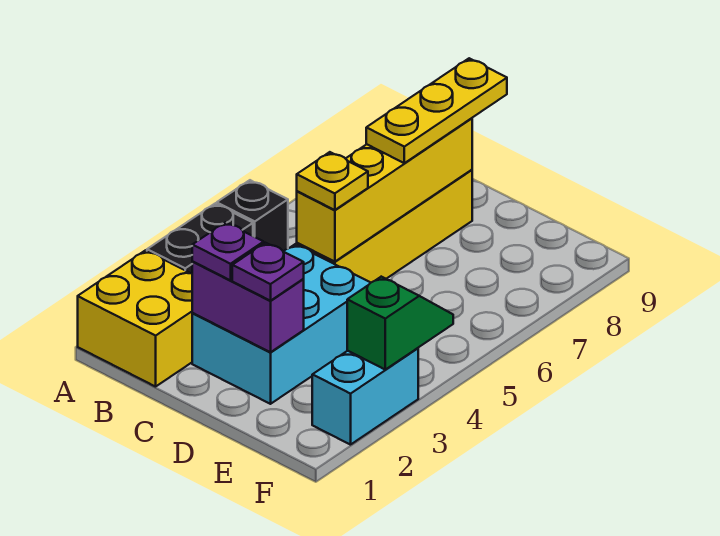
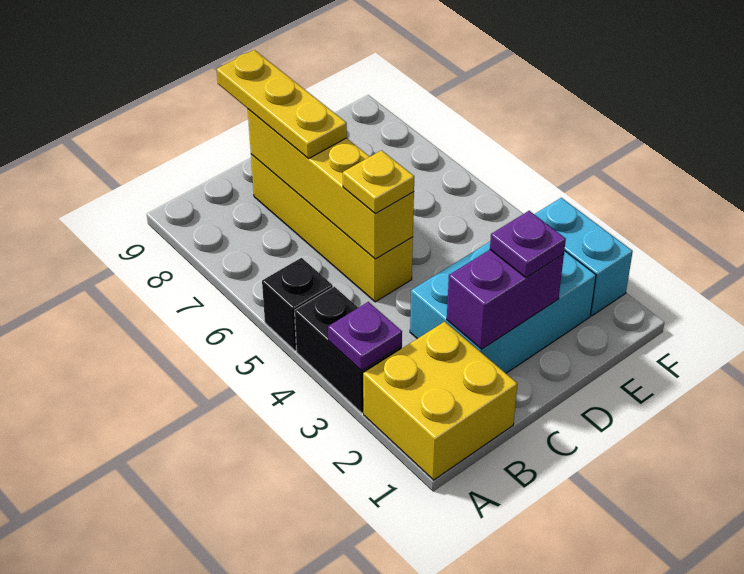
cyan brick C2:D4 level 1 -> cyan brick C2:E3 level 1
purple plate C2 level 3 -> purple plate A3 level 2
green slope F3:F4 level 2 top 3 -> none

